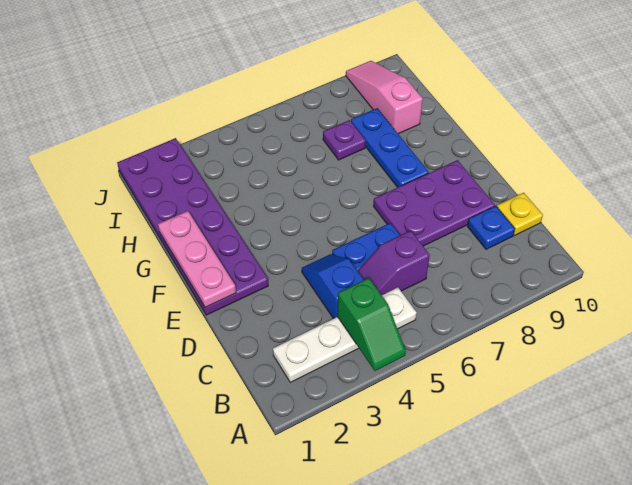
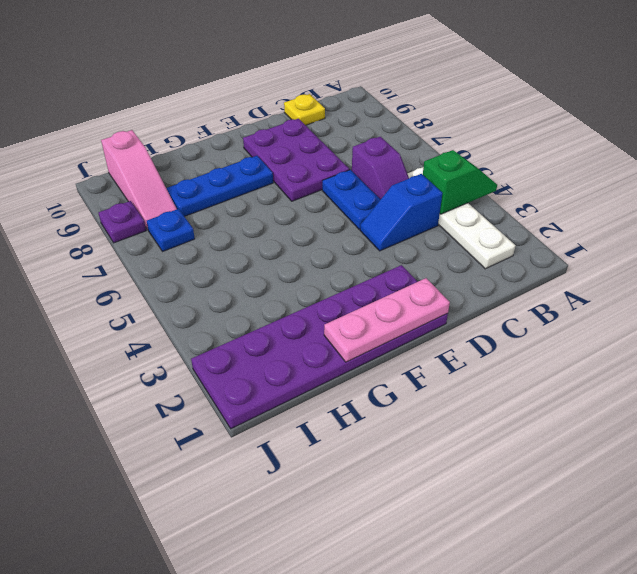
blue plate C9 level 1 -> blue plate I7 level 1
purple plate H7 level 1 -> purple plate J8 level 1
pink slope H9:J9 level 1 top H -> pink slope I8:I10 level 1 top 10

